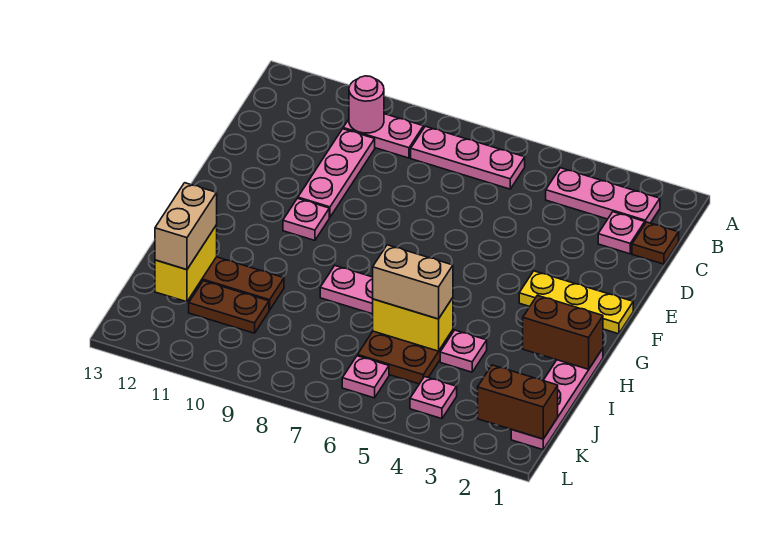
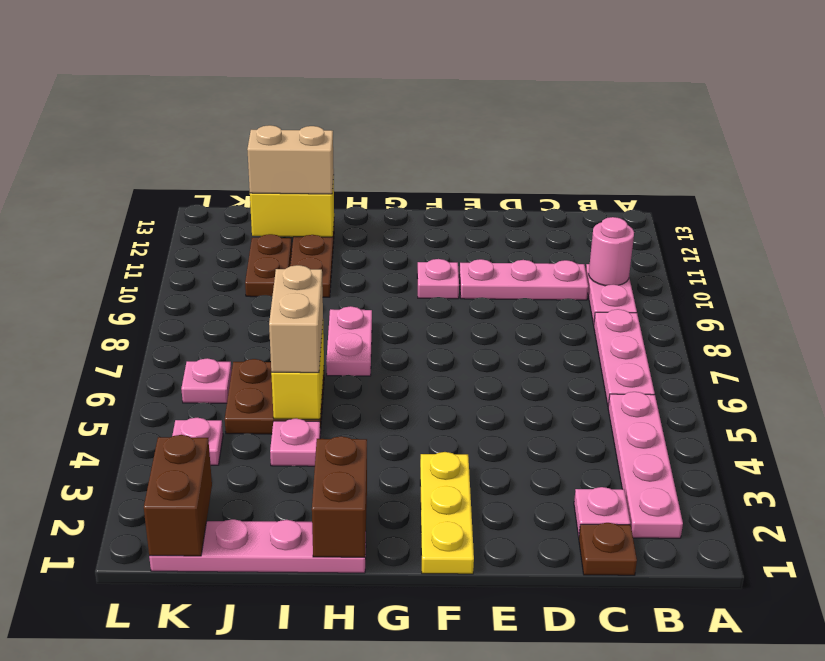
pink plate B2:B4 level 1 -> pink plate B2:B5 level 1

